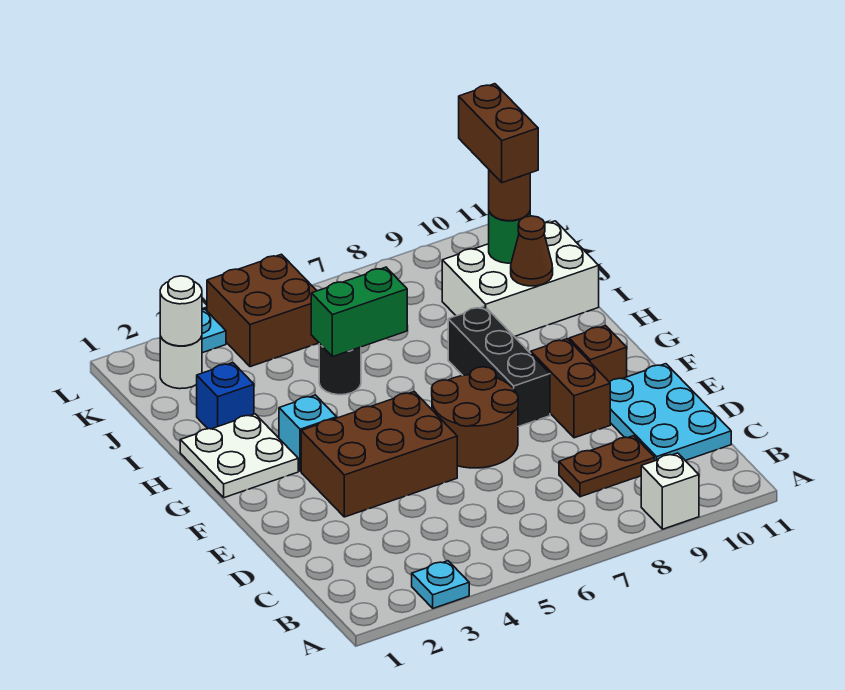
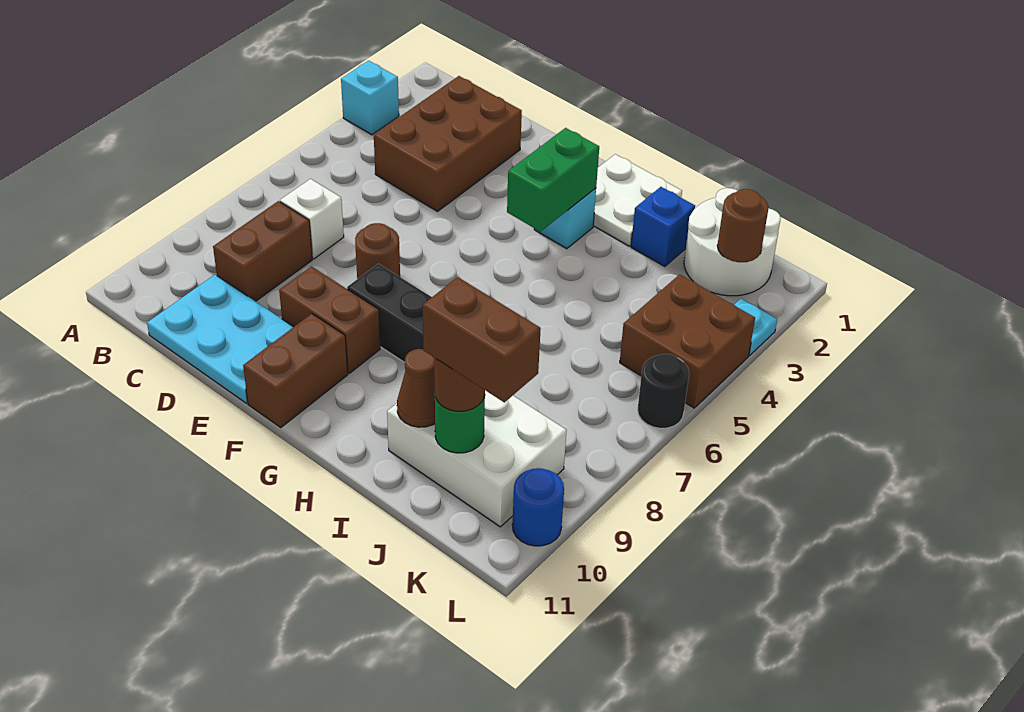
cyan plate A3 level 1 -> cyan brick A3 level 1
white brick A9 level 1 -> white brick C7 level 1
brown plate C8:C9 level 1 -> brown brick C8:C9 level 1
brown brick E3:F5 level 1 -> brown brick C2:D4 level 1
brown round brick E6:F7 level 1 -> brown round brick E7 level 1
brown brick F10 level 1 -> brown brick F10:F11 level 1
black round brick I5 level 1 -> black round brick L6 level 1
green brick I5:I6 level 2 -> green brick G3:G4 level 2
white brick I9:J11 level 1 -> white brick I9:K10 level 1
white round brick K2 level 1 -> white round brick J1:K2 level 1
white round brick K2 level 2 -> brown round brick K2 level 2
none -> blue round brick L10 level 1

